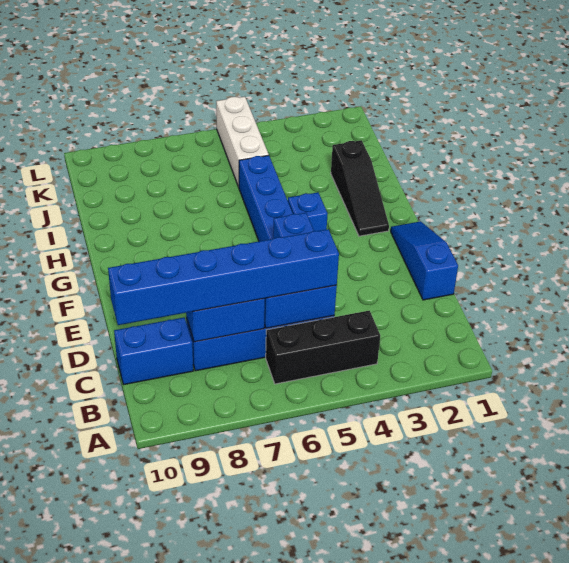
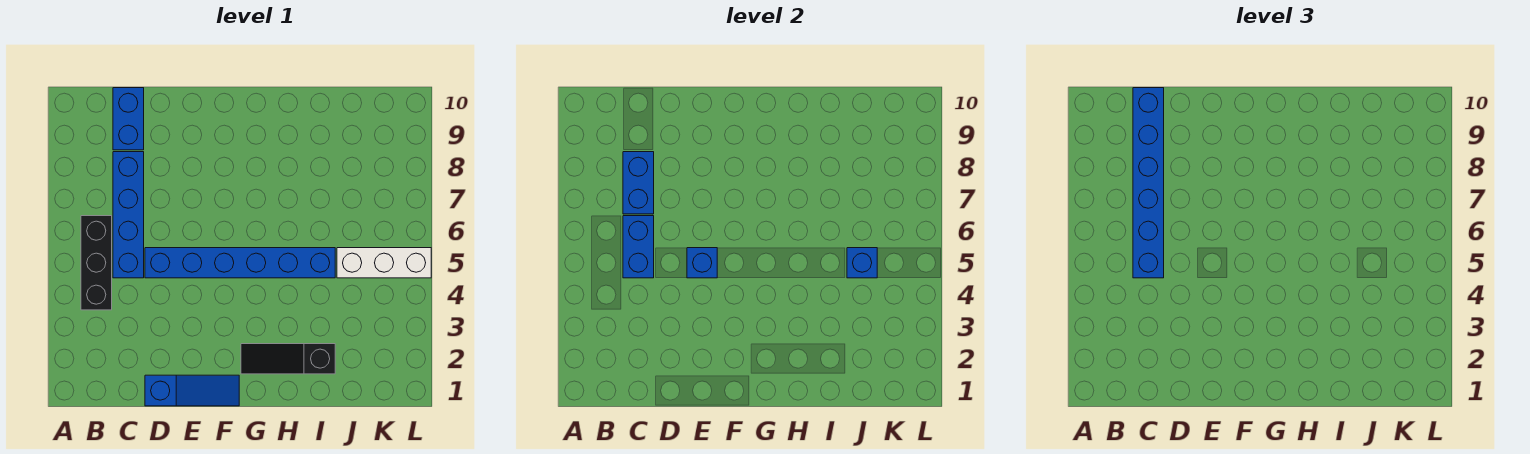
blue brick G4 level 1 -> blue brick J5 level 2

